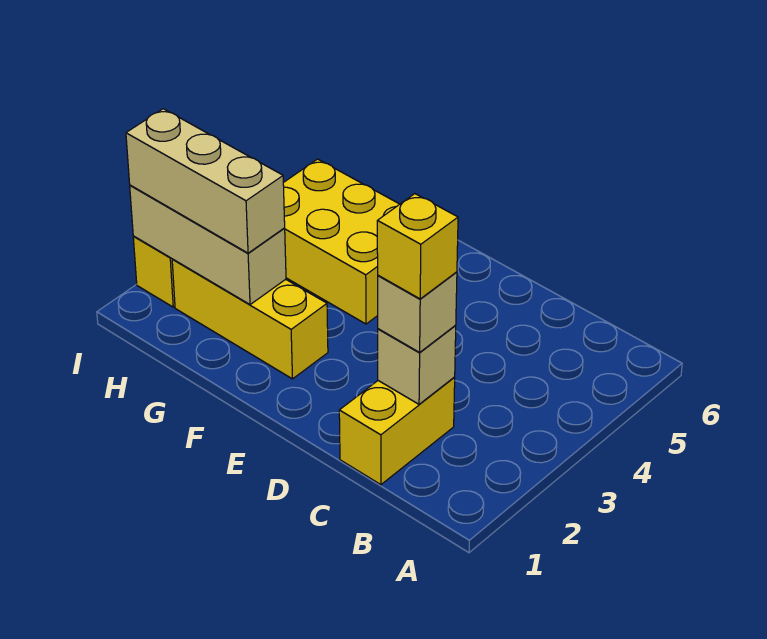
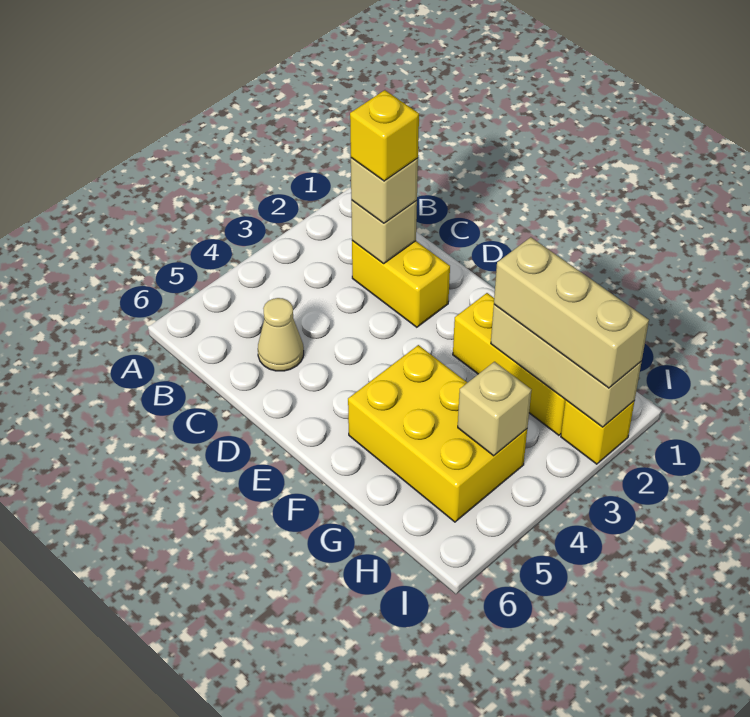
yellow brick C1:C2 level 1 -> yellow brick C2:D2 level 1
none -> tan cone C5 level 1
none -> tan brick H4 level 2

